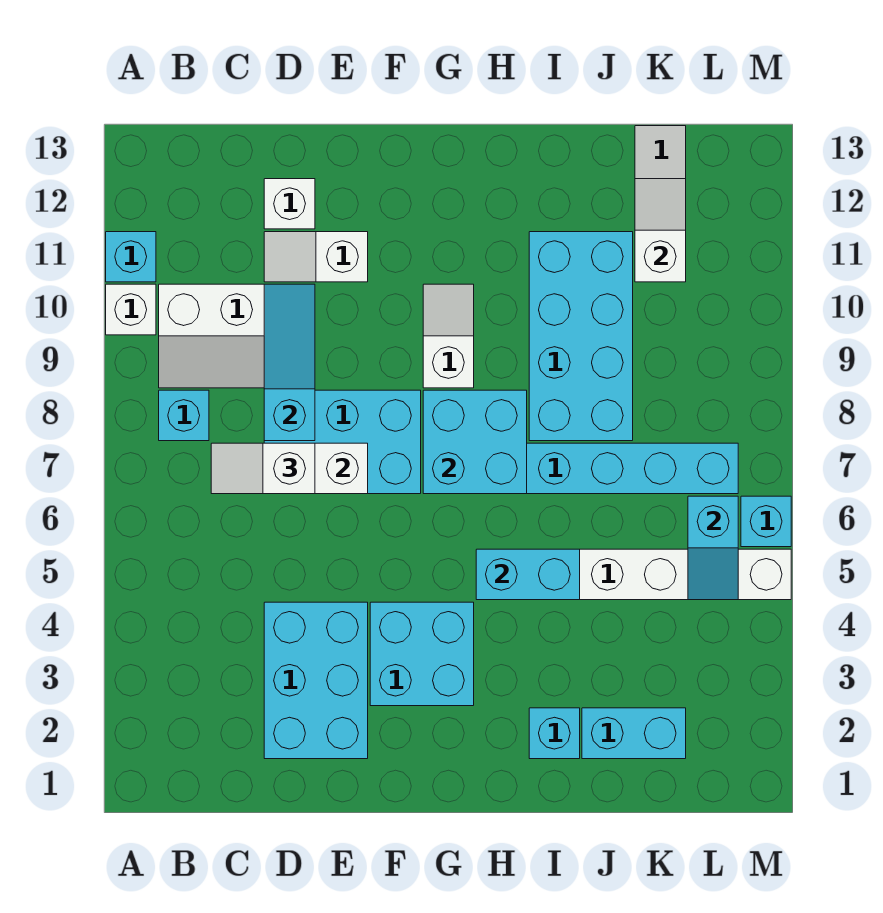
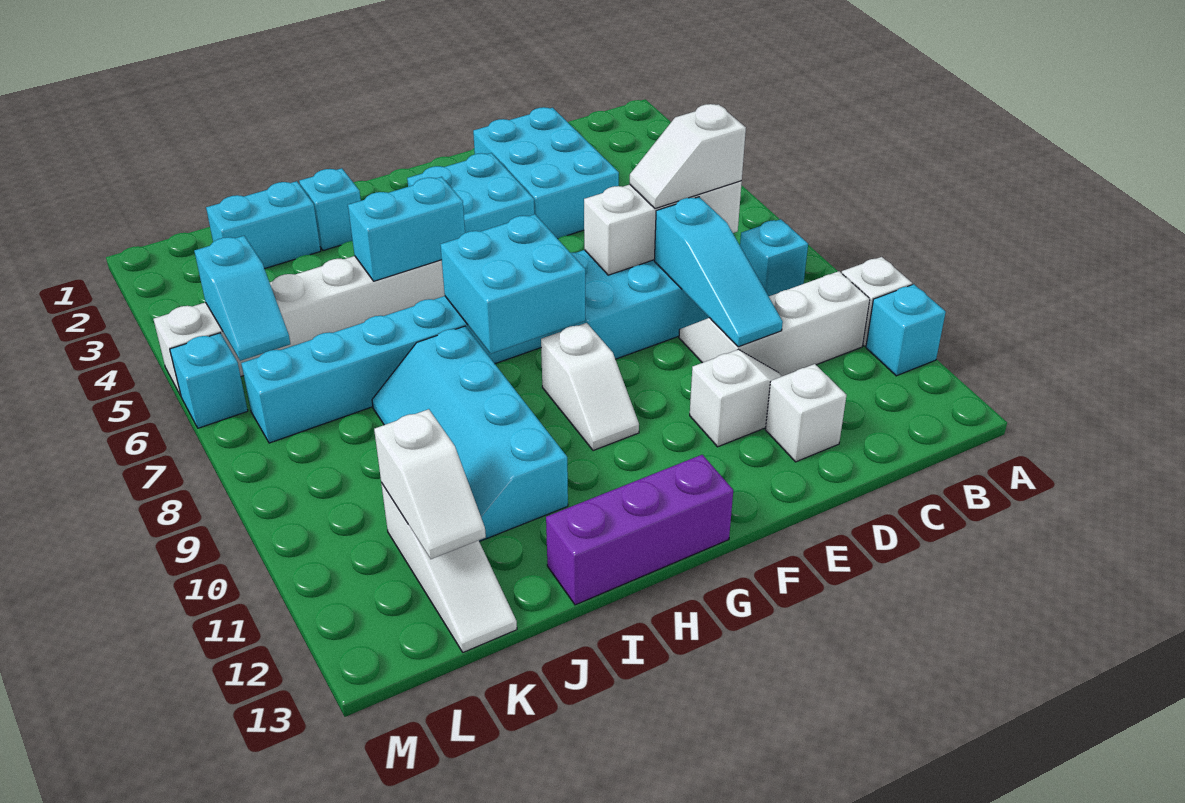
white slope C7:D7 level 3 top D -> white slope C7:D7 level 3 top C
none -> purple brick G13:I13 level 1
cyan brick I8:J11 level 1 -> cyan slope I8:J11 level 1 top I
cyan slope L5:L6 level 2 top 6 -> cyan slope L5:L6 level 2 top 5

